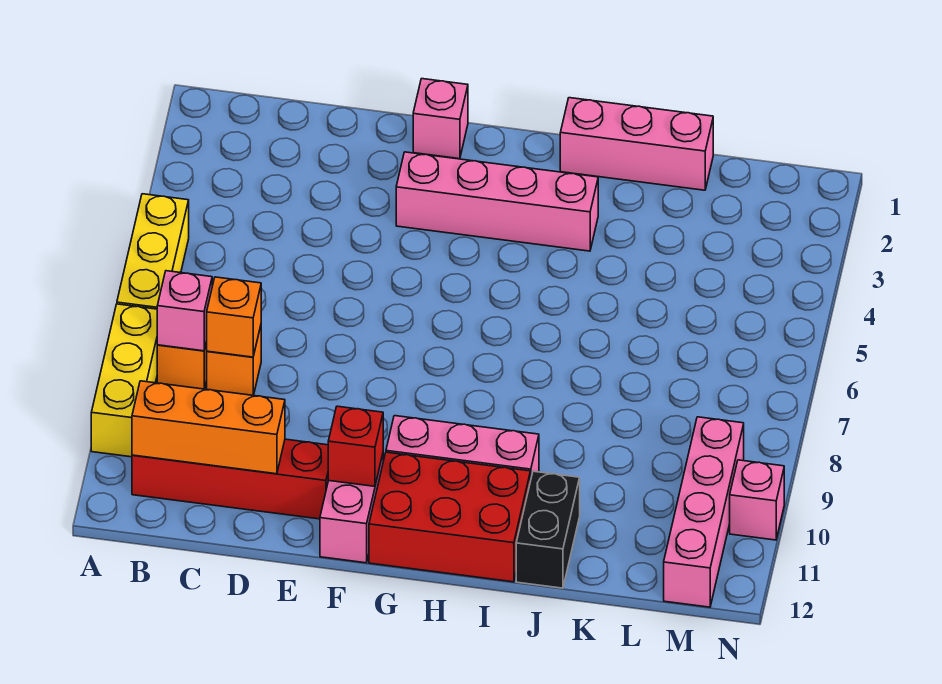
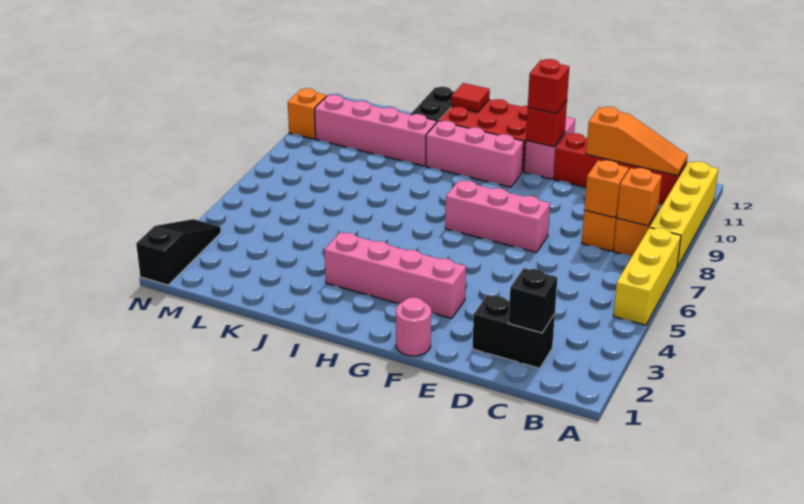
yellow brick A8:A10 level 1 -> yellow brick A8:A11 level 1
pink brick B8 level 2 -> orange brick B8 level 2
orange brick B11:D11 level 2 -> orange slope B11:D11 level 2 top D
none -> black brick C2:D2 level 1
none -> black brick C2 level 2
pink brick F1 level 1 -> pink round brick F1 level 1
none -> red brick F11 level 3
pink brick I1:K1 level 1 -> pink brick E7:G7 level 1
none -> red tile I12 level 2
pink brick M9:M12 level 1 -> pink brick J10:M10 level 1
none -> black slope N1:N3 level 1 top 1
pink brick N10 level 1 -> orange brick N10 level 1

